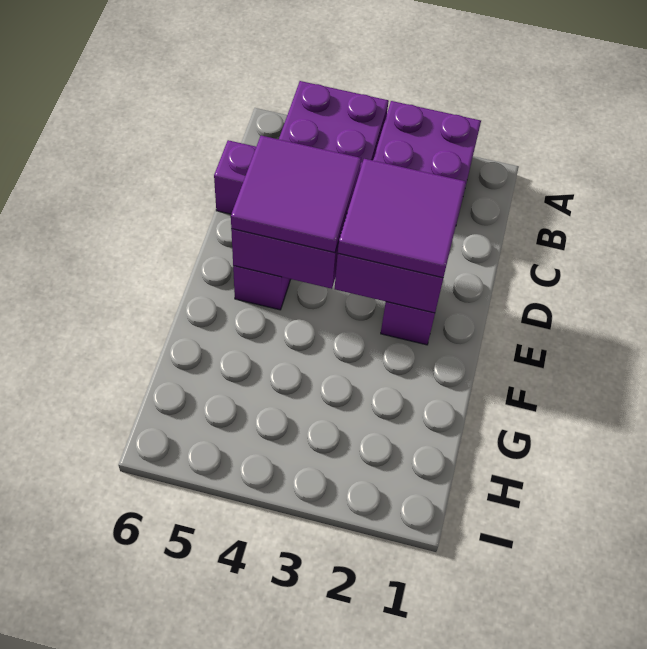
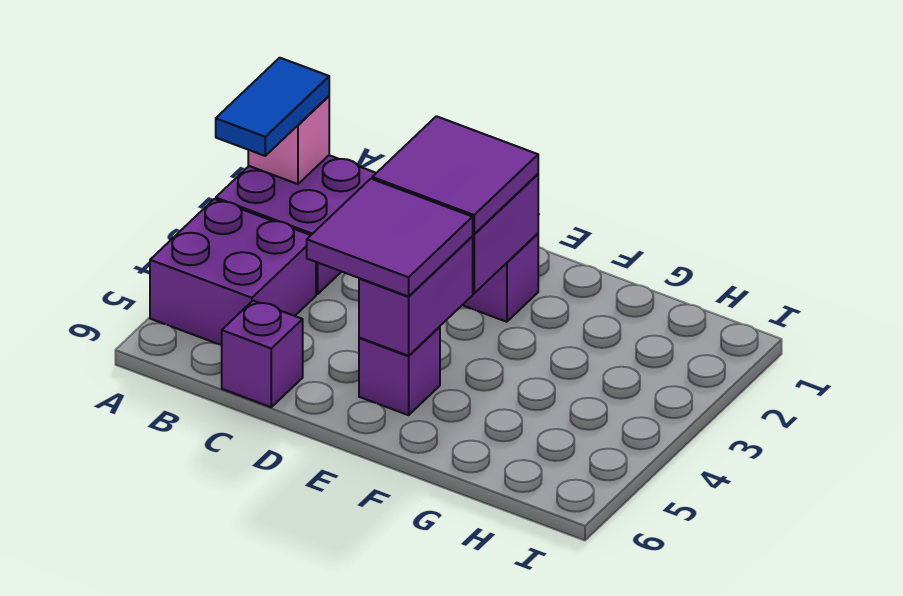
none -> pink brick A2 level 2
none -> blue tile A2:A3 level 3

